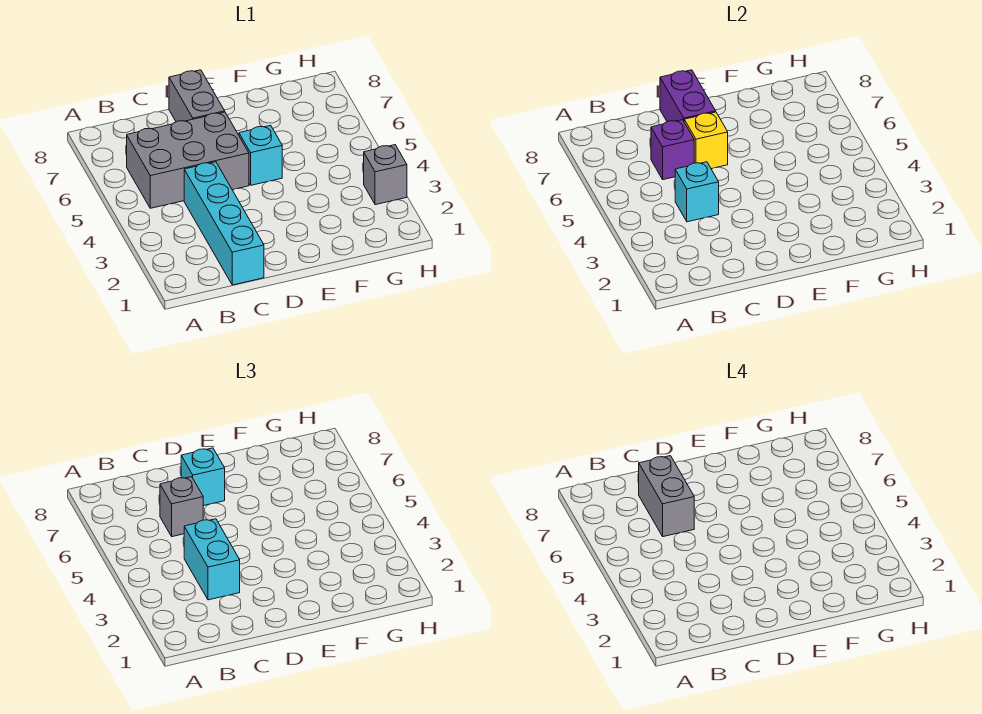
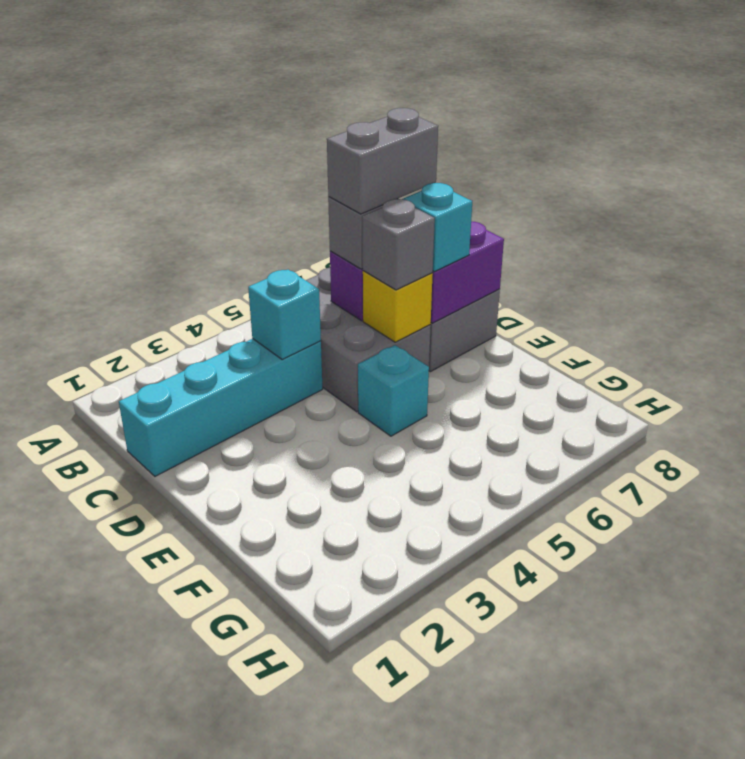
cyan brick C3:C4 level 3 -> none
grey brick H3 level 1 -> grey brick D6 level 3

